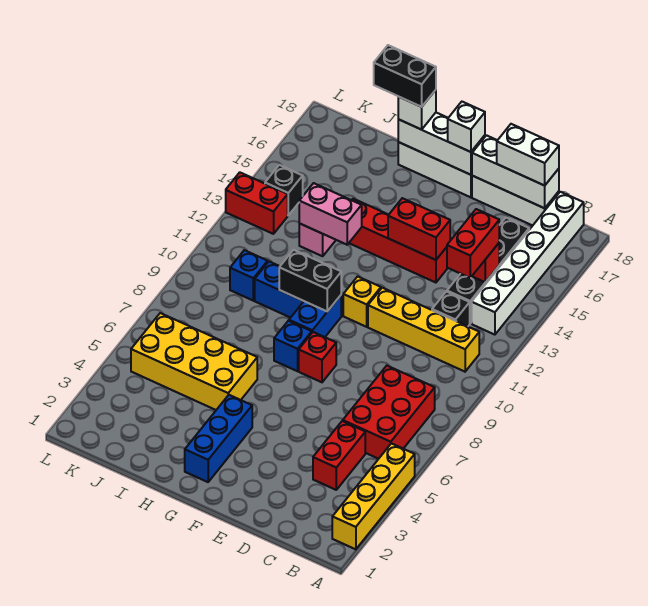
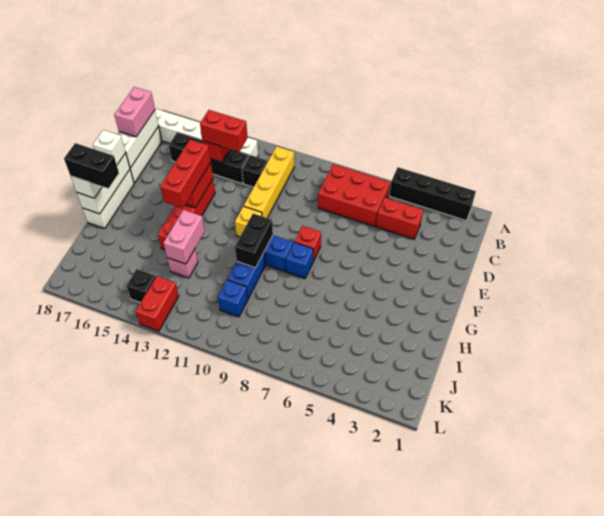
yellow brick A2:A5 level 1 -> black brick A2:A5 level 1
white brick C18:D18 level 3 -> pink brick C18:D18 level 3
none -> red brick E14:G14 level 3
blue brick G2:G4 level 1 -> none
yellow brick H5:K6 level 1 -> none
black brick H18:I18 level 4 -> black brick H17:H18 level 4

